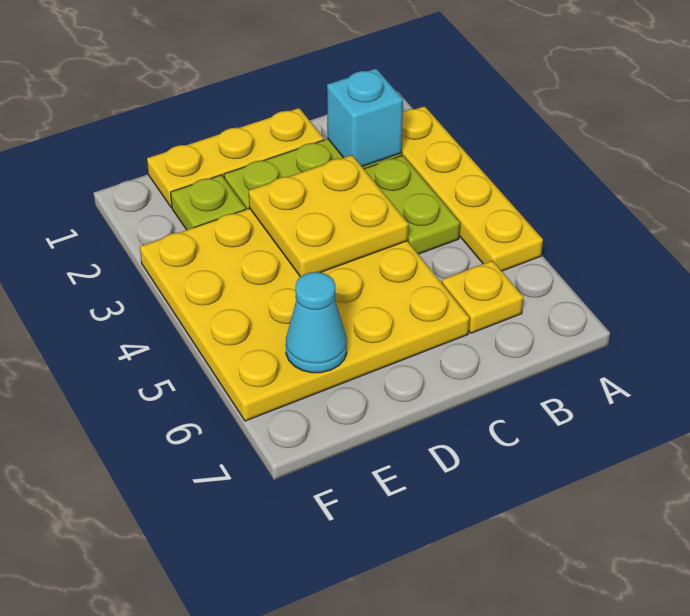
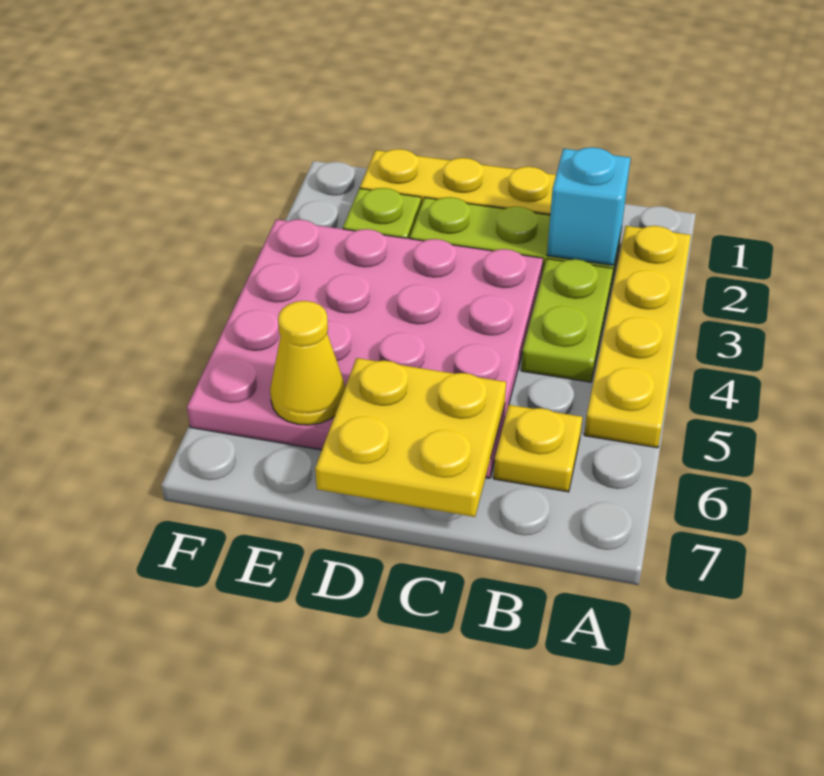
yellow plate C3:F6 level 1 -> pink plate C3:F6 level 1
yellow plate C3:D4 level 2 -> yellow plate C6:D7 level 2
cyan cone E6 level 2 -> yellow cone E6 level 2

